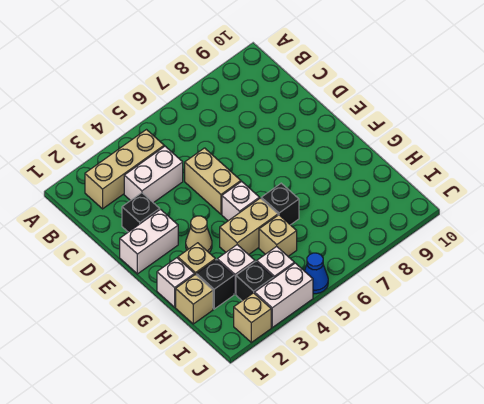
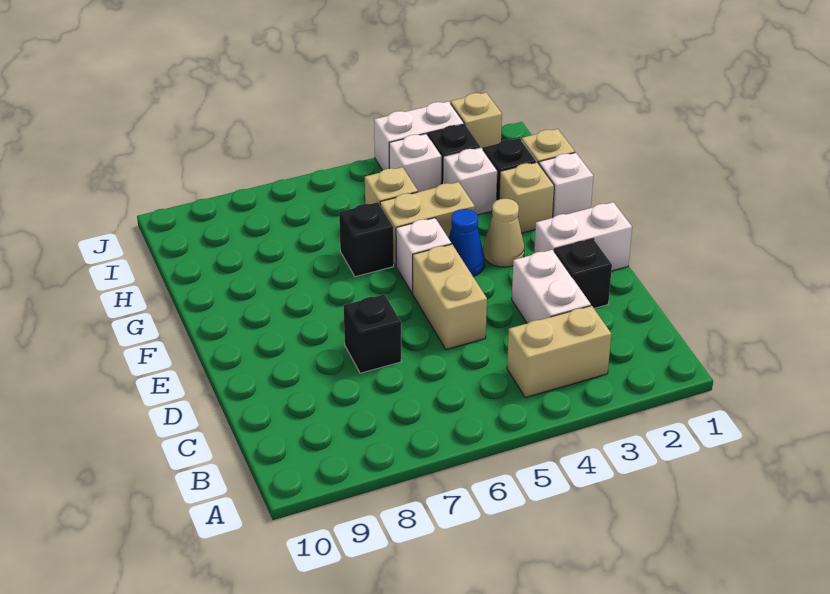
tan brick B2:B4 level 1 -> tan brick B3:B4 level 1
white brick C3:C4 level 1 -> white brick C3:D3 level 1
none -> black brick D7 level 1
blue cone J5 level 1 -> blue cone F4 level 1

